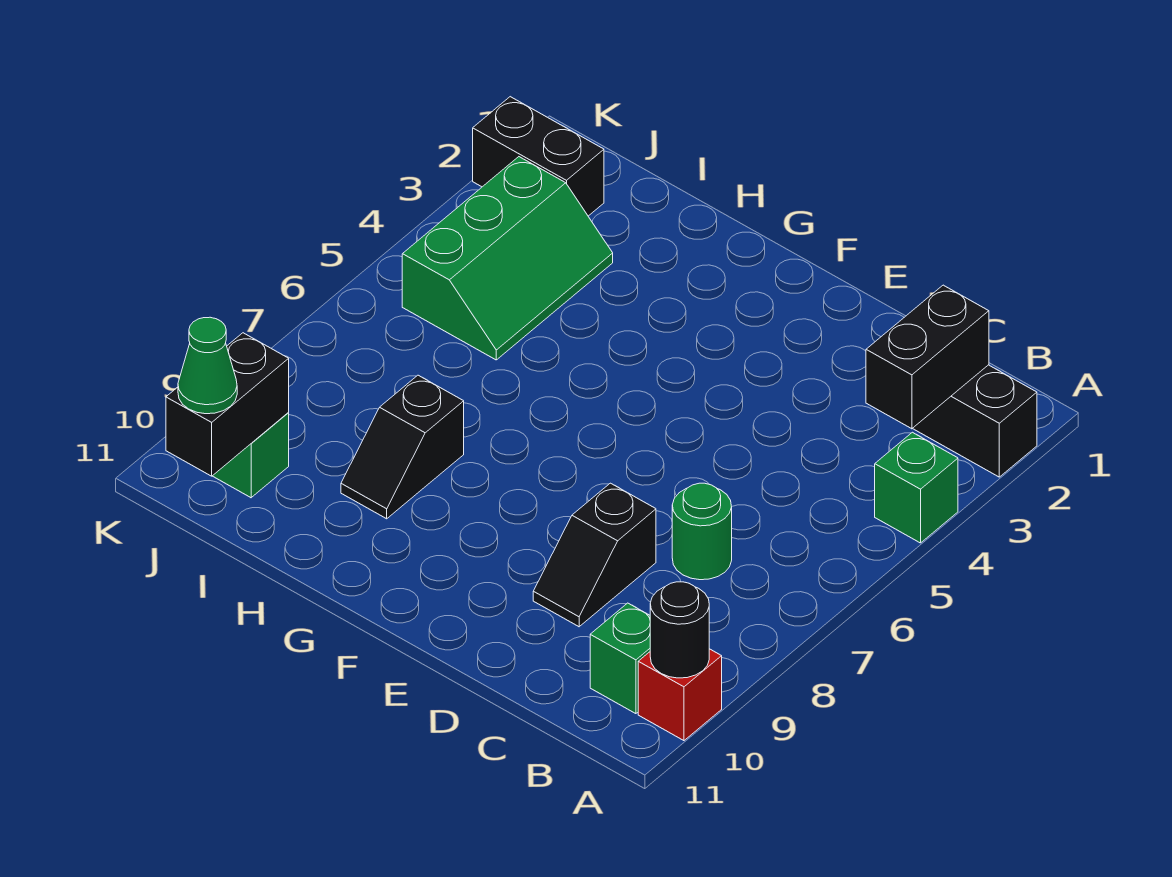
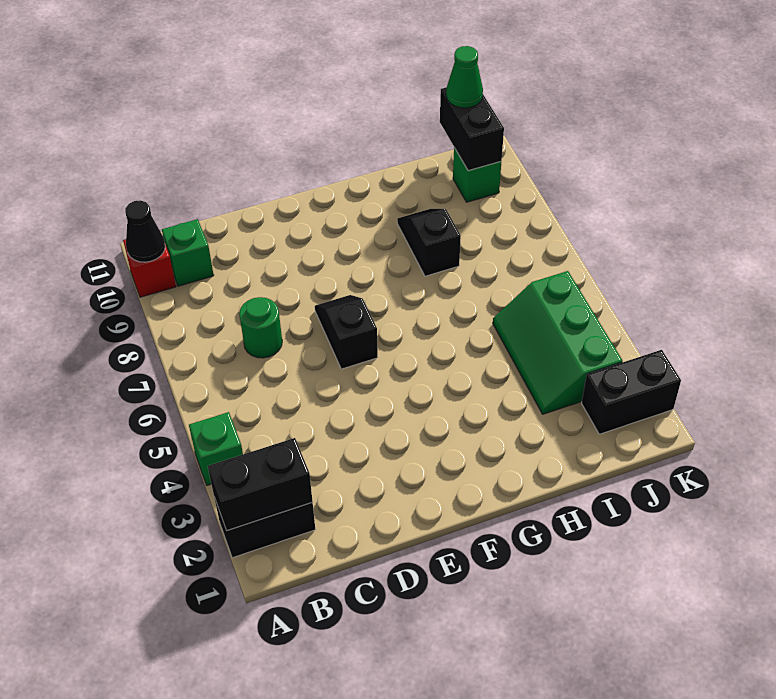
black round brick A10 level 2 -> black cone A10 level 2
black brick B2:B3 level 2 -> black brick A2:B2 level 2
black slope D8:D9 level 1 top 8 -> black slope E6:E7 level 1 top 6

